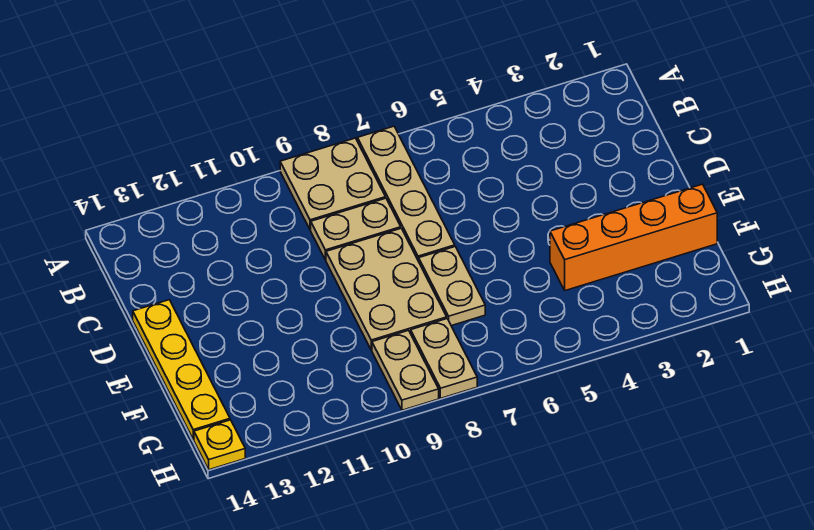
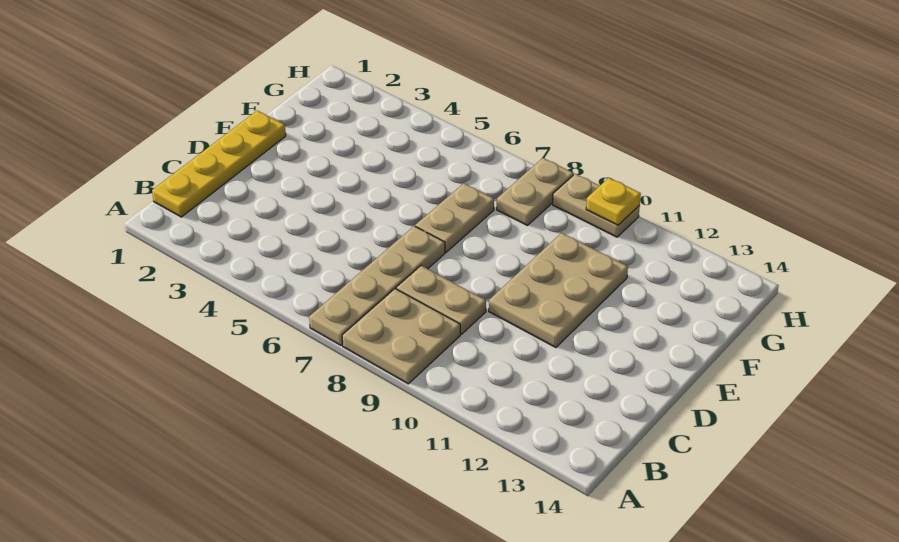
tan plate D8:F9 level 1 -> tan plate D10:F11 level 1
yellow plate D14:G14 level 1 -> yellow plate B1:E1 level 1
orange brick F1:F4 level 1 -> none
tan plate G9:H9 level 1 -> tan plate H9:H10 level 1
yellow plate H14 level 1 -> yellow plate H10 level 2

